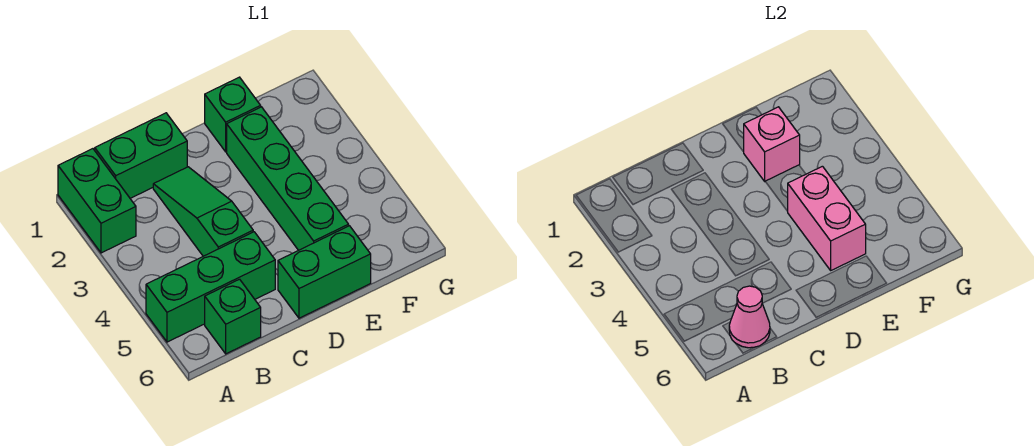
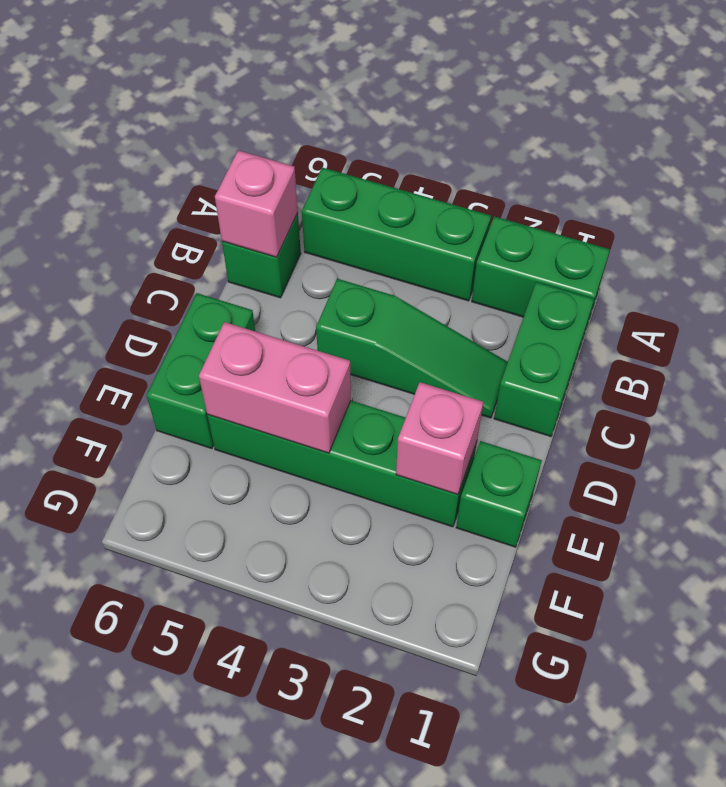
green brick A5:C5 level 1 -> green brick A3:A5 level 1
pink cone B6 level 2 -> pink brick B6 level 2

